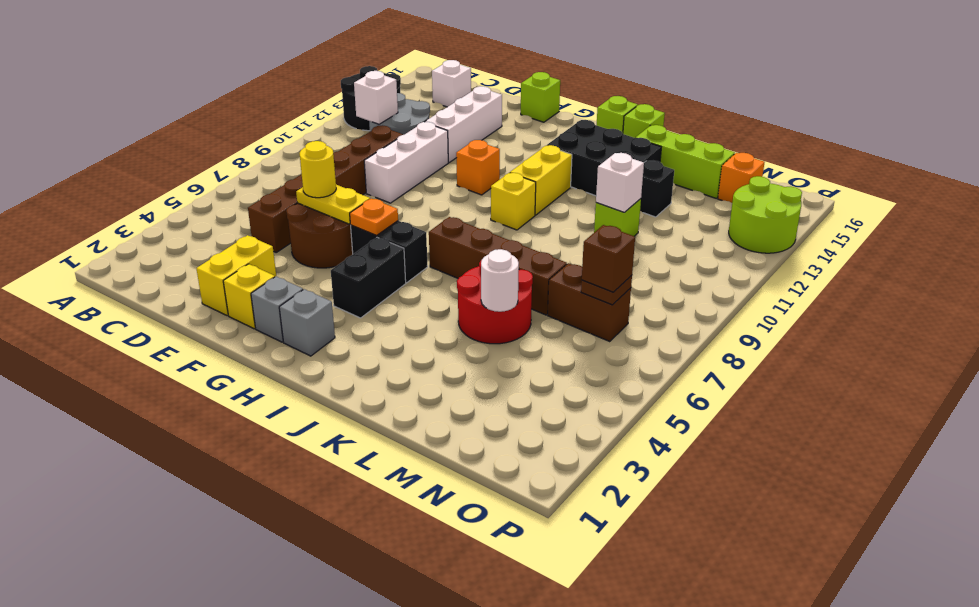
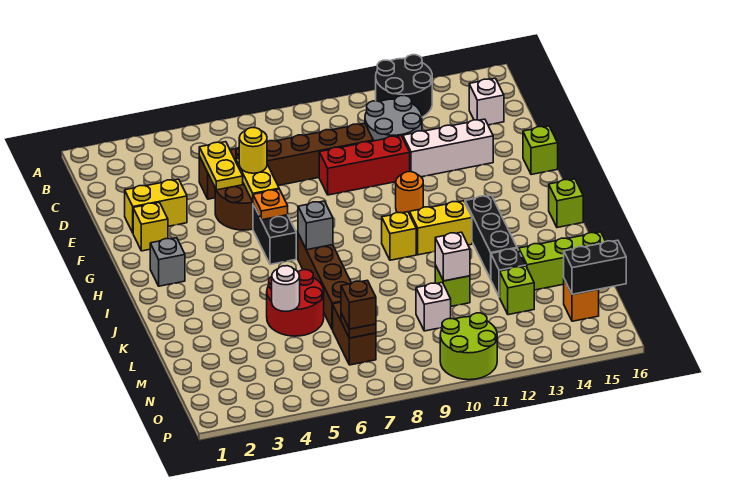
white brick C11 level 2 -> white brick M10 level 1
none -> yellow plate D5:E5 level 2
white brick E9:E11 level 1 -> red brick E9:E11 level 1
grey brick G2 level 1 -> grey brick I7 level 2
orange brick G11 level 1 -> orange round brick G11 level 1
black brick H4:H5 level 1 -> black brick N15:N16 level 2
black brick I13:K14 level 1 -> black brick I13:K13 level 1
lime brick J16 level 1 -> lime brick M13 level 1
lime brick K15:M15 level 1 -> lime brick L14:L16 level 1
lime round brick O13:P14 level 1 -> lime round brick O10:P11 level 1

